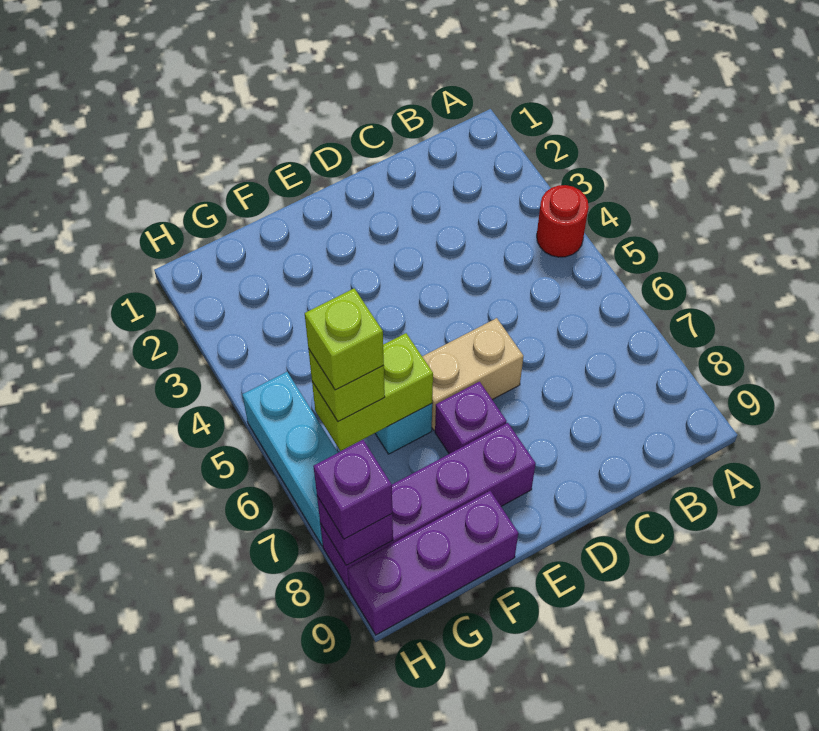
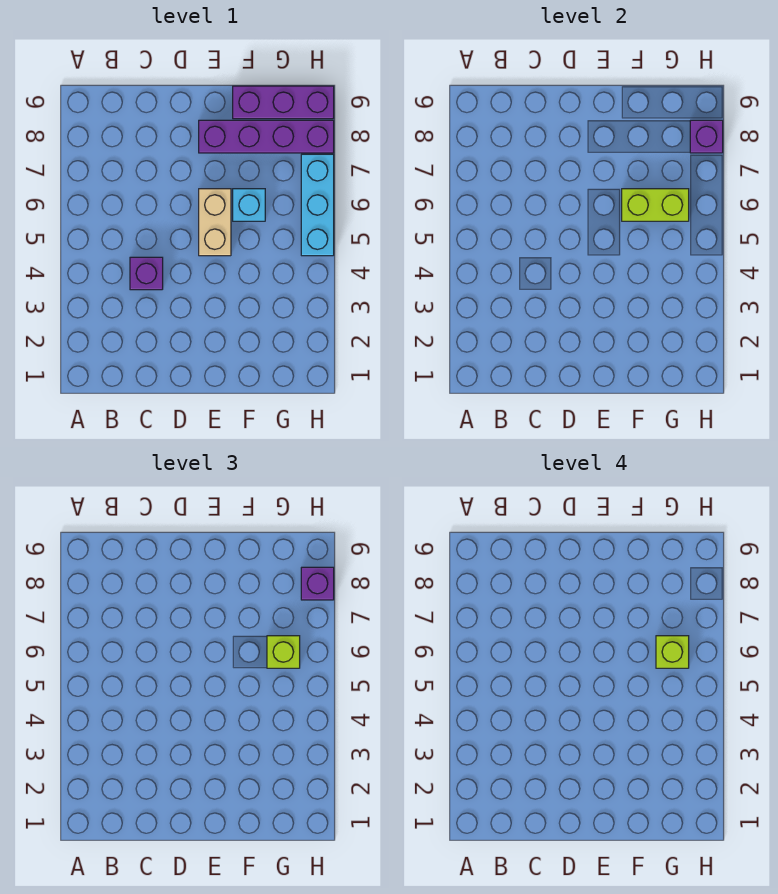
red round brick A4 level 1 -> none
tan brick D6:E6 level 1 -> tan brick E5:E6 level 1
purple brick E7 level 1 -> purple brick C4 level 1

